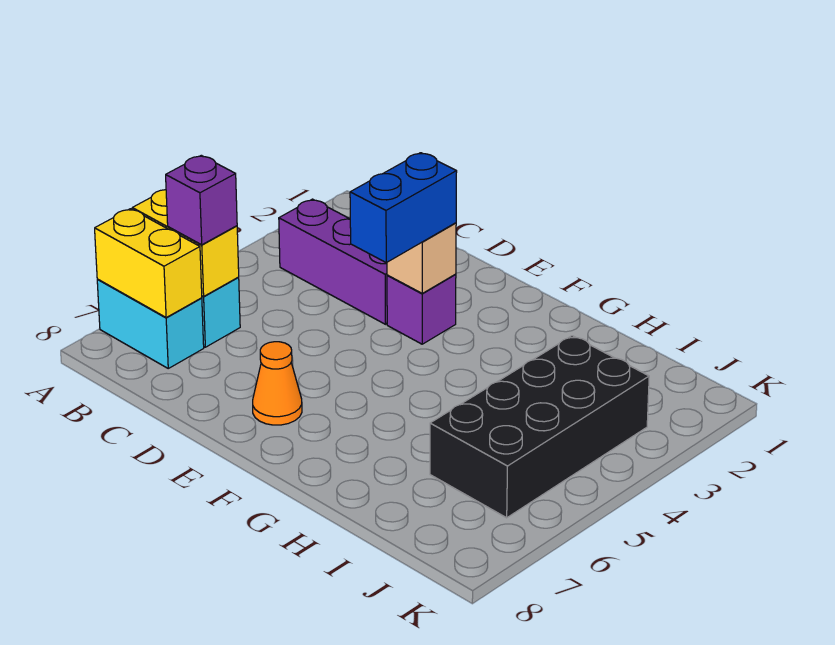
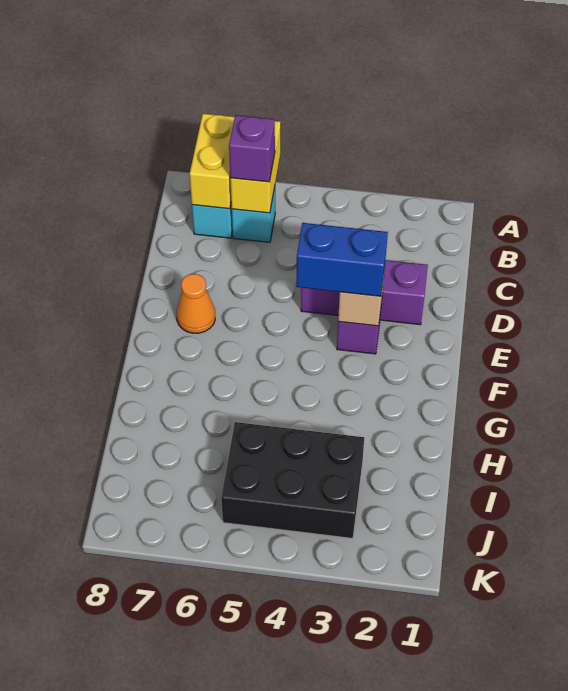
purple brick B3:D3 level 1 -> purple brick D2:D4 level 1
black brick I3:J6 level 1 -> black brick I3:J5 level 1

